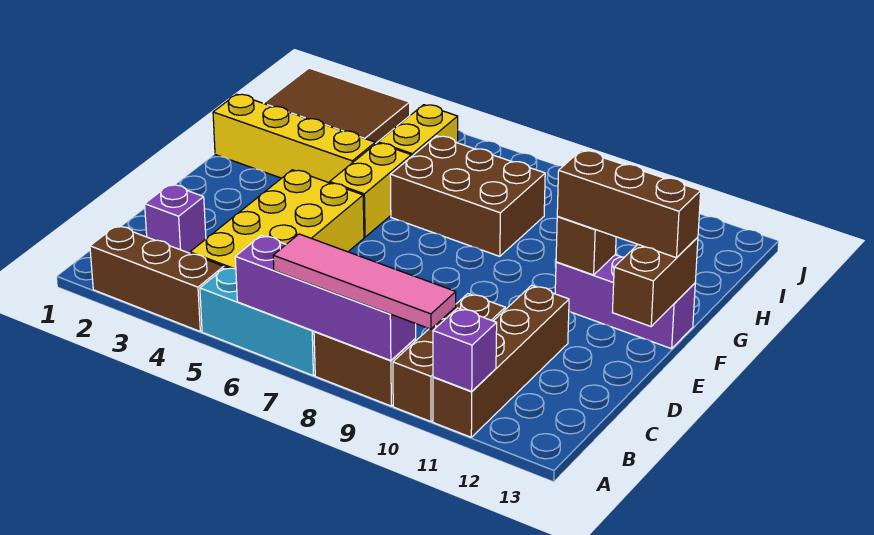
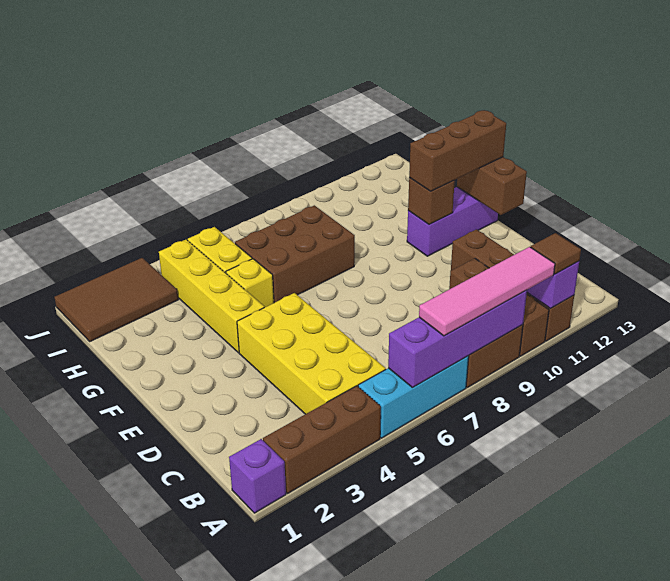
none -> brown tile A11 level 3
purple brick C2 level 1 -> purple brick A1 level 1
yellow brick F5:G5 level 1 -> yellow brick G5 level 1
yellow brick G1:G4 level 1 -> yellow brick F4:I4 level 1

